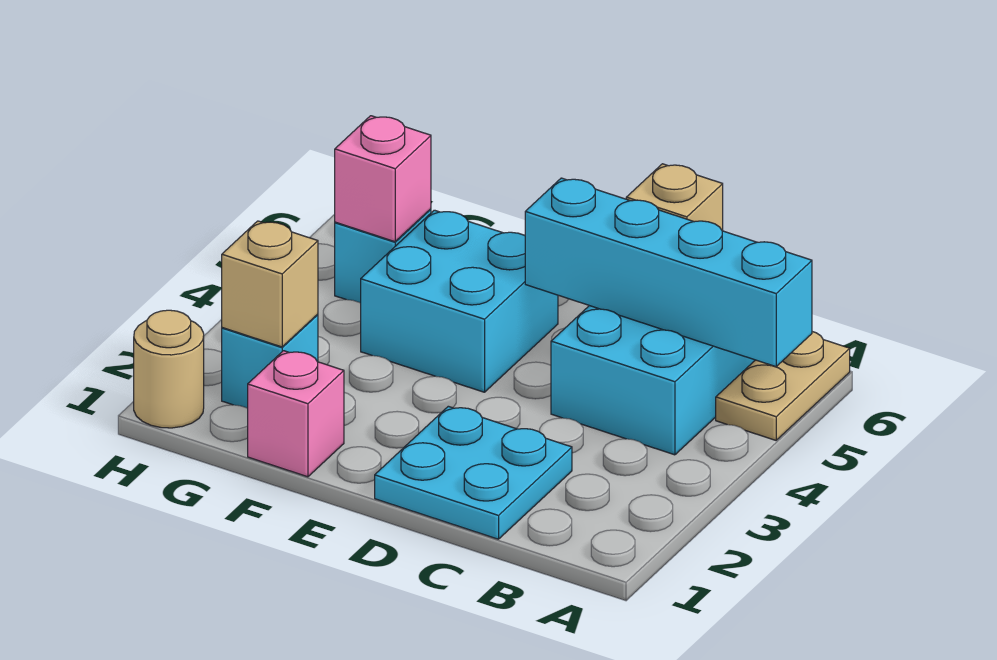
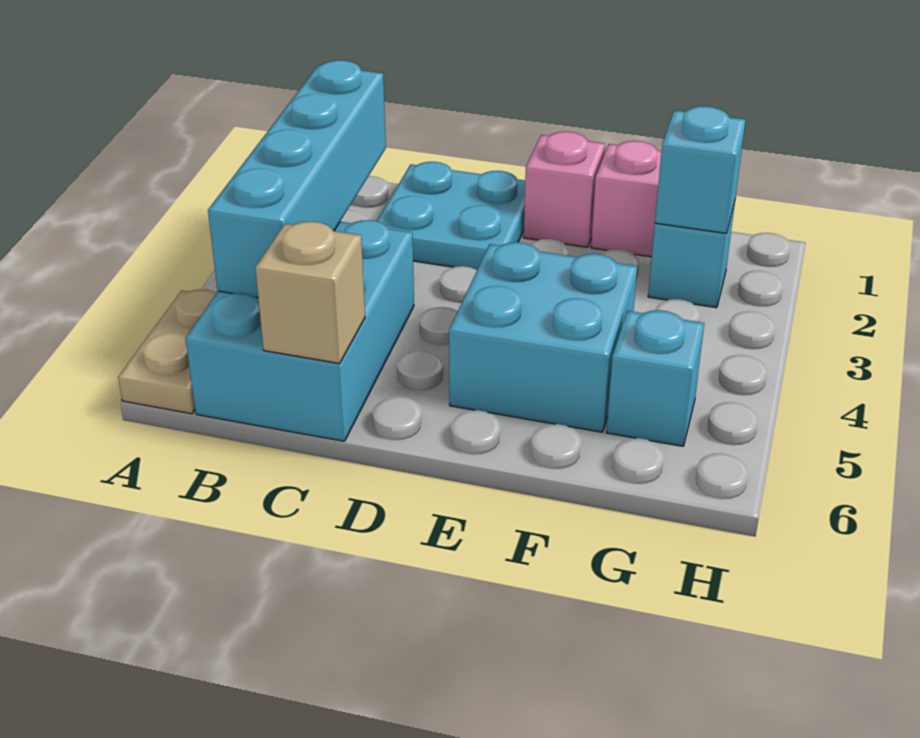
cyan brick A5:D5 level 2 -> cyan brick B2:B5 level 2
tan brick G2 level 2 -> cyan brick G2 level 2
pink brick G5 level 2 -> pink brick E1 level 1
tan round brick H1 level 1 -> none

